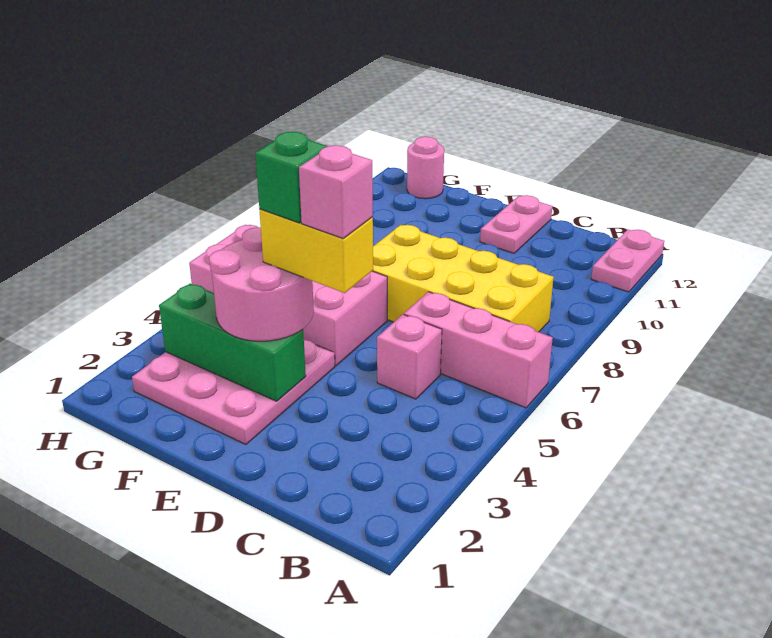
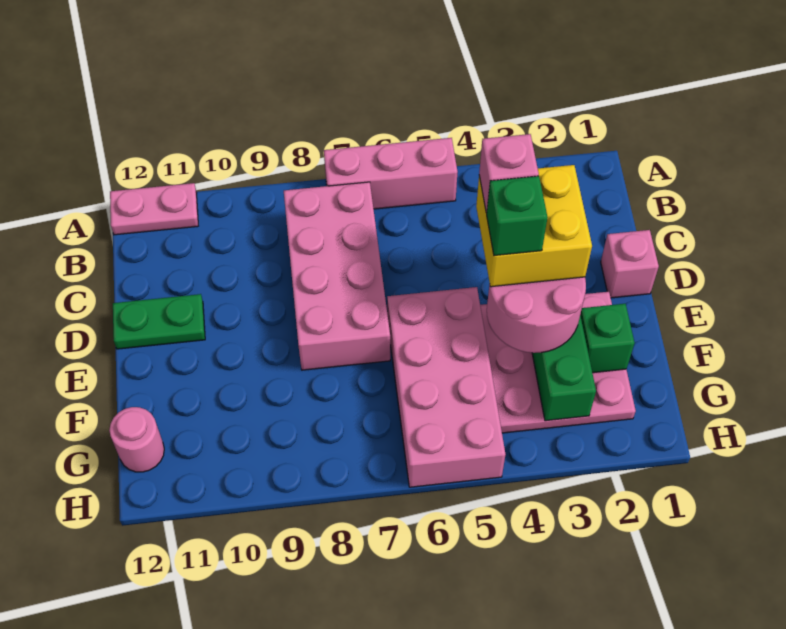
pink brick A6:C6 level 1 -> pink brick A5:A7 level 1
yellow brick B7:E8 level 1 -> pink brick B7:E8 level 1
pink brick C5 level 1 -> pink brick D1 level 1
yellow brick D4:E4 level 4 -> yellow brick D3:E4 level 4
pink plate D11:D12 level 1 -> green plate D11:D12 level 1
none -> green brick F2 level 2

